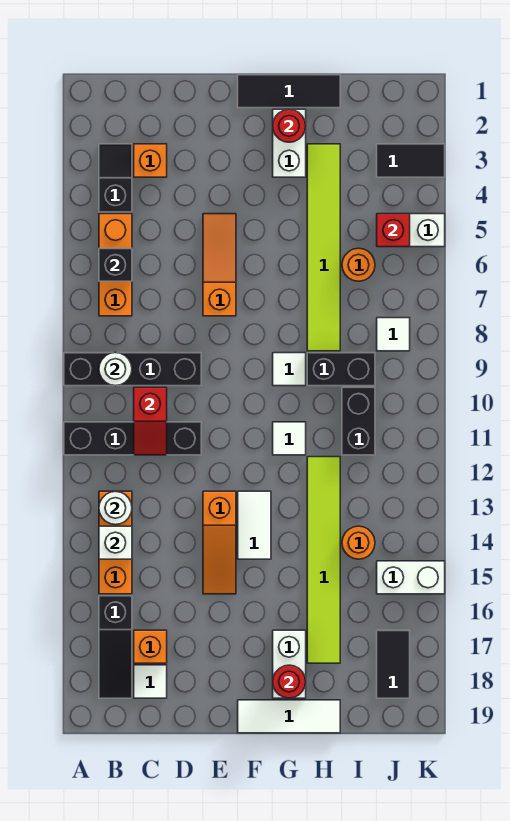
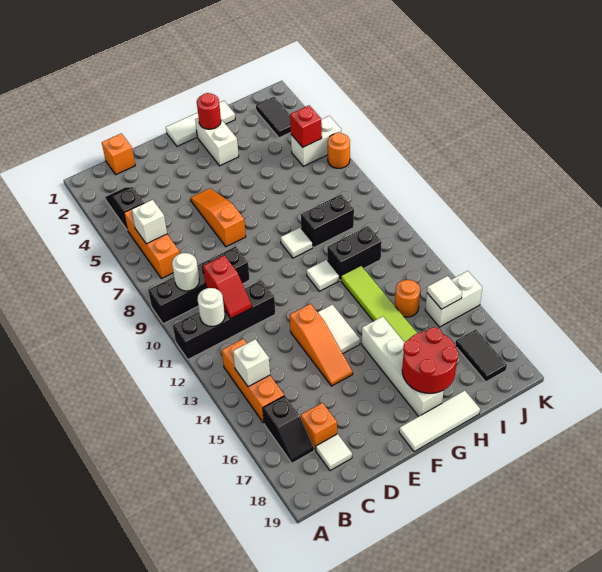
black brick B6 level 2 -> white brick B6 level 2
white round brick B13 level 2 -> white round brick B11 level 2
black slope B16:B18 level 1 top 16 -> black slope B16:B17 level 1 top 16
orange brick C3 level 1 -> orange brick C1 level 1
black tile F1:H1 level 1 -> white tile F1:H1 level 1
white brick G17:G18 level 1 -> white brick G15:G18 level 1
red round brick G18 level 2 -> red round brick G17:H18 level 2
lime tile H3:H8 level 1 -> none
orange round brick I6 level 1 -> orange round brick K6 level 1
black brick I10:I11 level 1 -> black brick H11:I11 level 1
black tile J3:K3 level 1 -> black tile J2:J3 level 1
white tile J8 level 1 -> white tile J15 level 2

